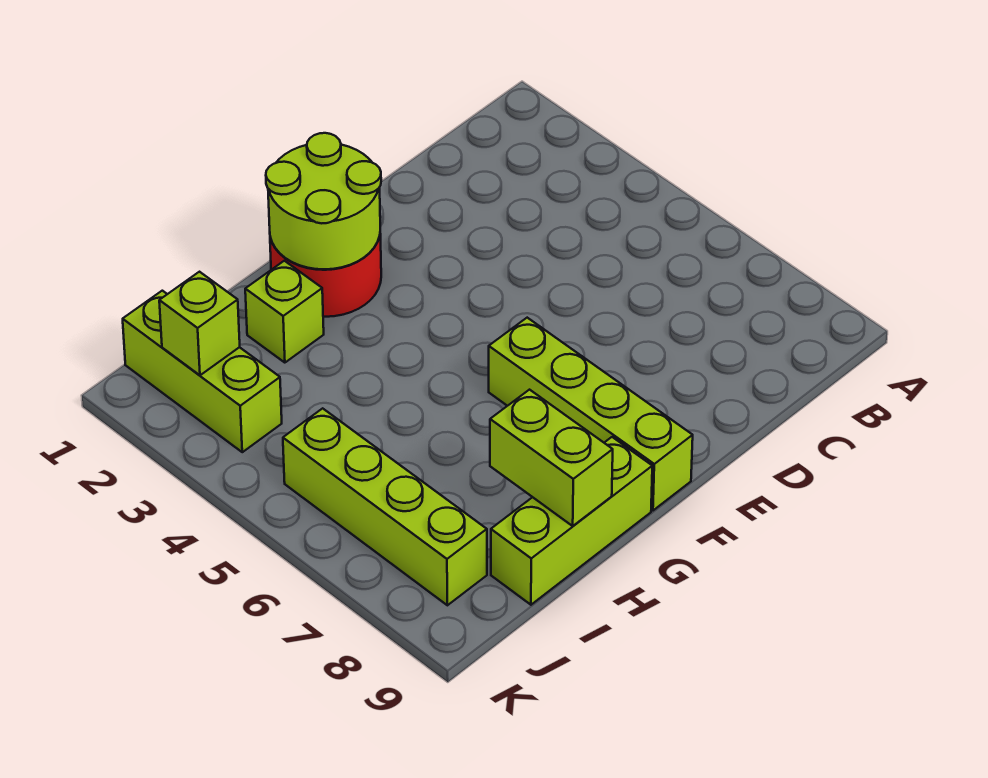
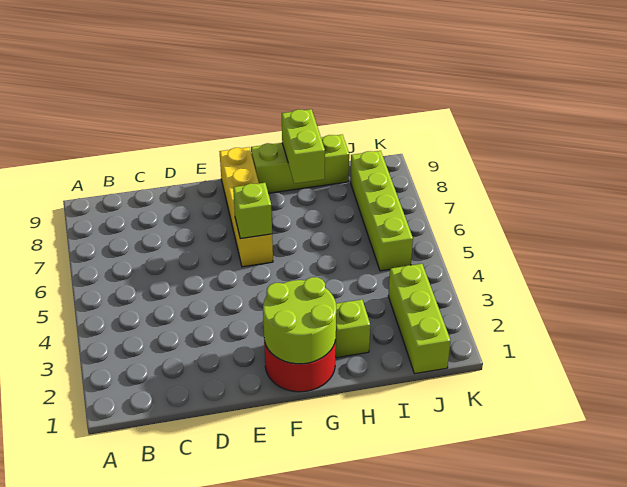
lime brick F6:F9 level 1 -> yellow brick F6:F9 level 1
lime brick J2 level 2 -> lime brick F6 level 2

